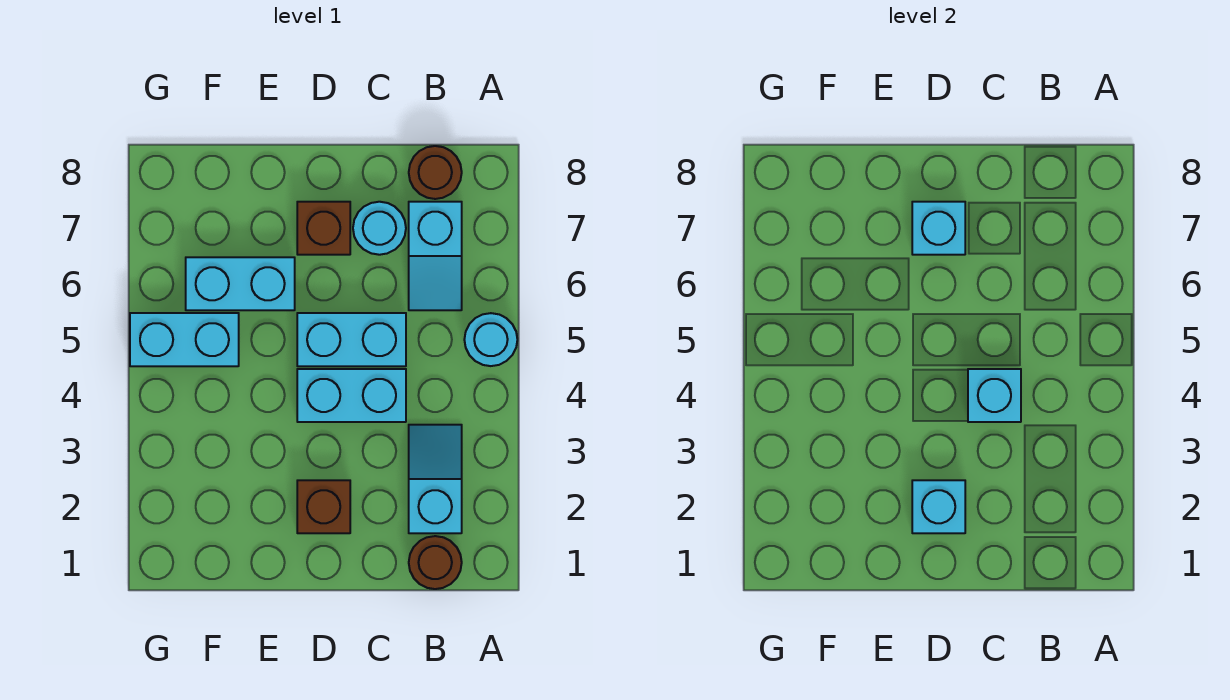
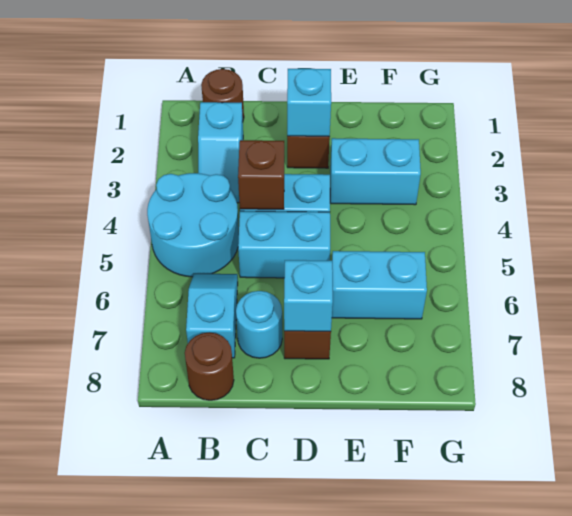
cyan round brick A5 level 1 -> cyan round brick A4:B5 level 1
cyan brick C4 level 2 -> brown brick C4 level 2
cyan brick F5:G5 level 1 -> cyan brick E3:F3 level 1

